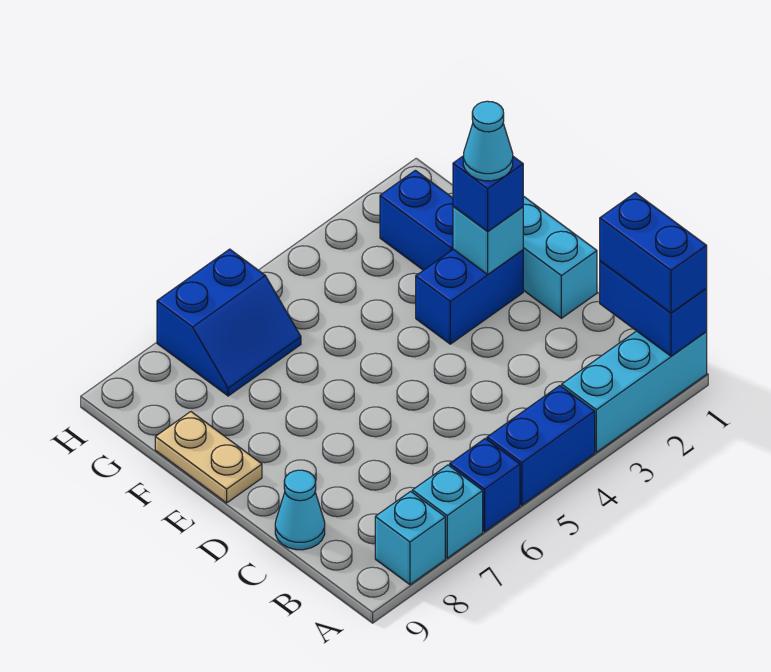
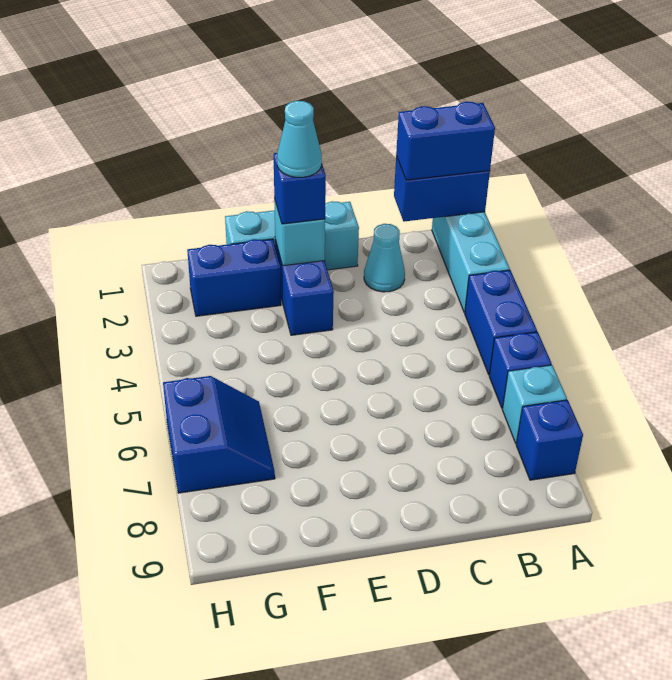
cyan brick A8 level 1 -> blue brick A8 level 1
cyan cone C9 level 1 -> cyan cone C2 level 1
tan plate E9:F9 level 1 -> none

